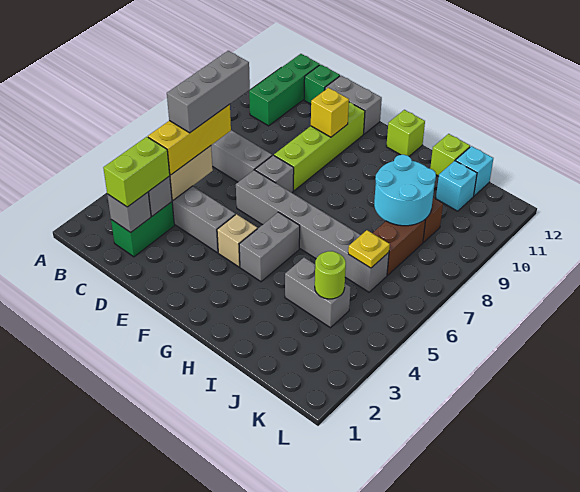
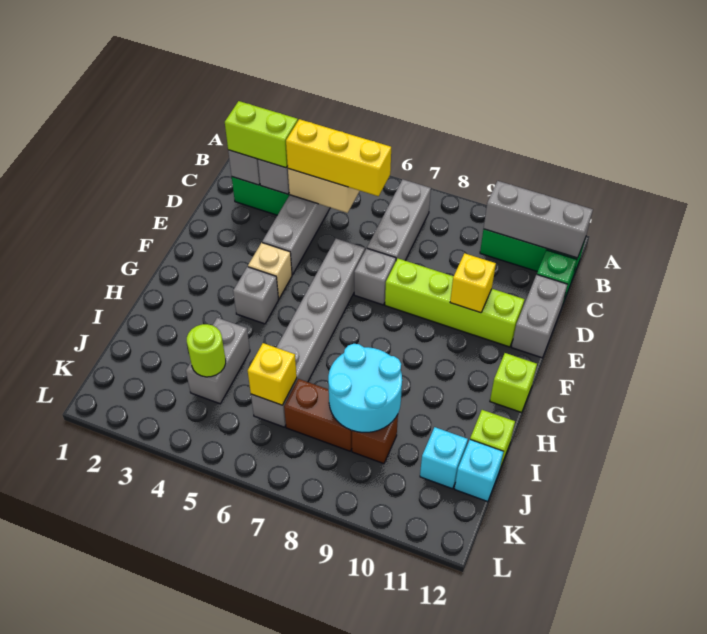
grey brick C5:C7 level 4 -> grey brick B10:B12 level 2
grey brick G4:G5 level 1 -> grey brick G4 level 1
yellow plate J6 level 2 -> yellow brick J6 level 2

